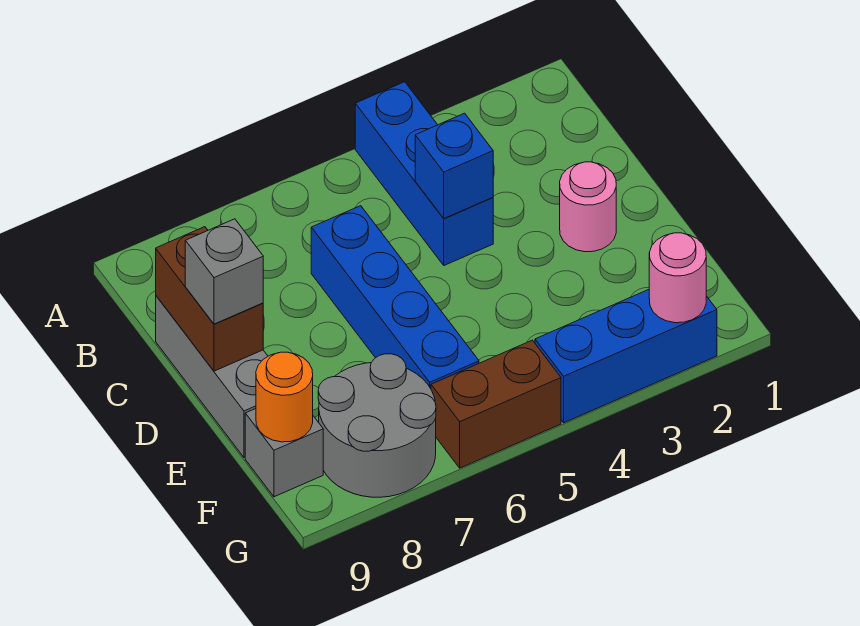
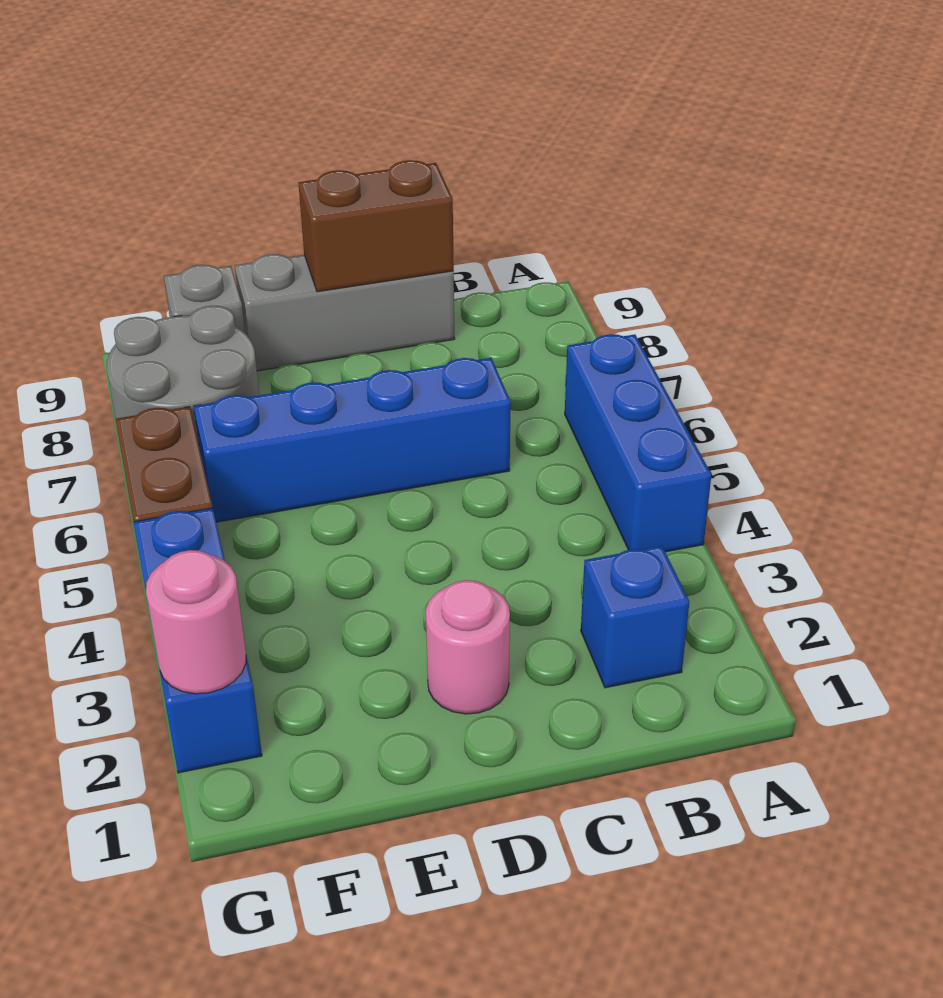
blue brick A4:C4 level 1 -> blue brick A4:A6 level 1
blue brick C4 level 2 -> blue brick B2 level 1
grey brick D9 level 3 -> none
orange round brick F9 level 2 -> none

